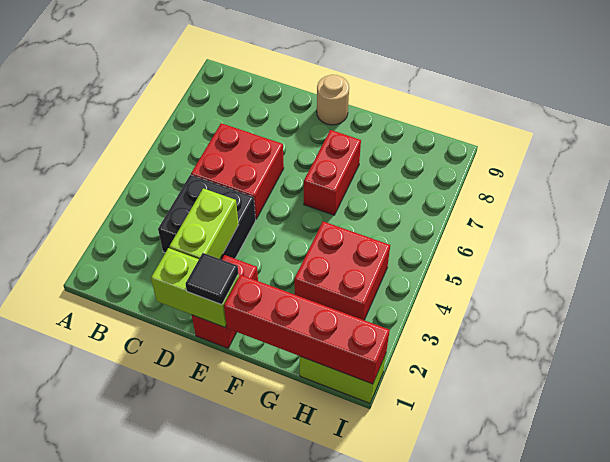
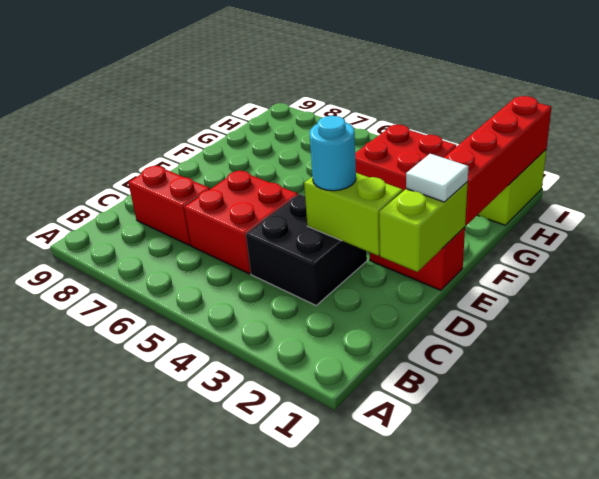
none -> cyan round brick D3 level 3
black tile E1 level 3 -> white tile E1 level 3
tan round brick E9 level 1 -> none
red brick F6:F7 level 1 -> red brick C7:C8 level 1

